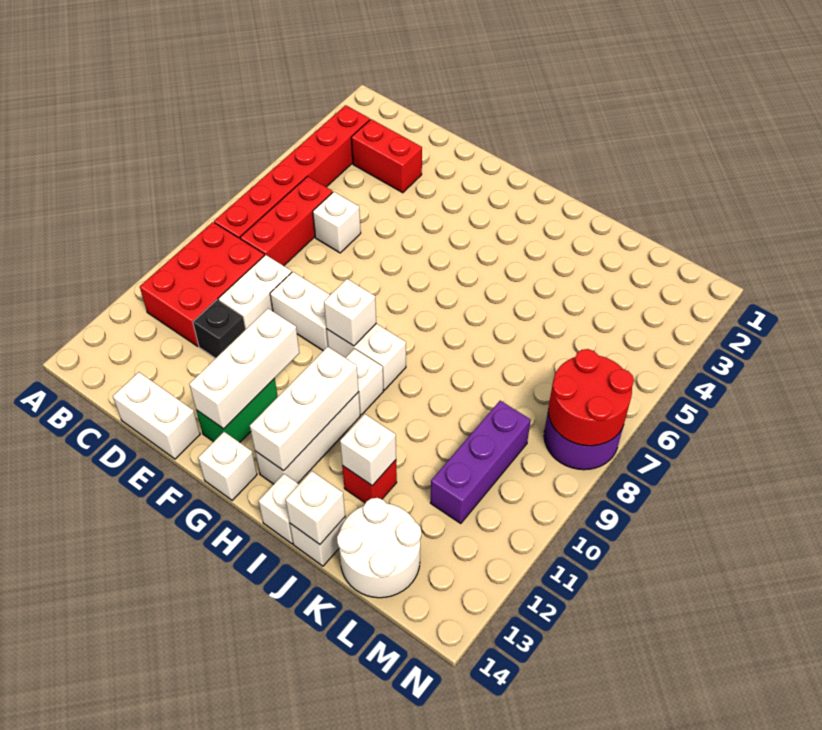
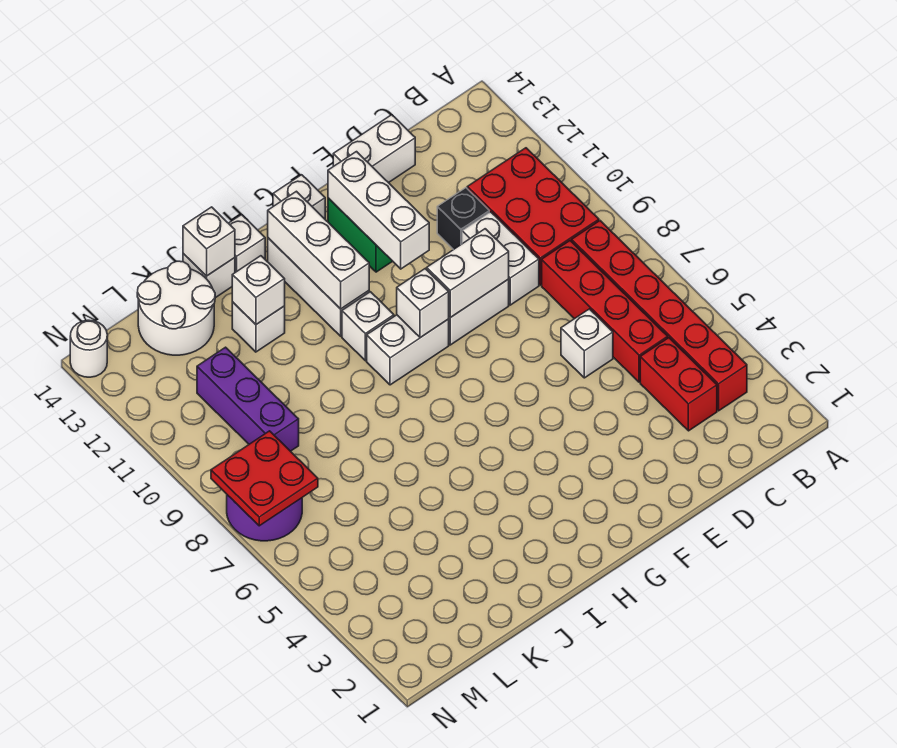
red brick C3:D3 level 1 -> red brick C3:C4 level 1
red brick C6:C8 level 1 -> red brick C5:C8 level 1
none -> white brick E9:F9 level 2
red brick J12 level 1 -> white brick J12 level 1
red round brick M7:N8 level 2 -> red plate M7:N8 level 2
none -> white round brick N14 level 1

